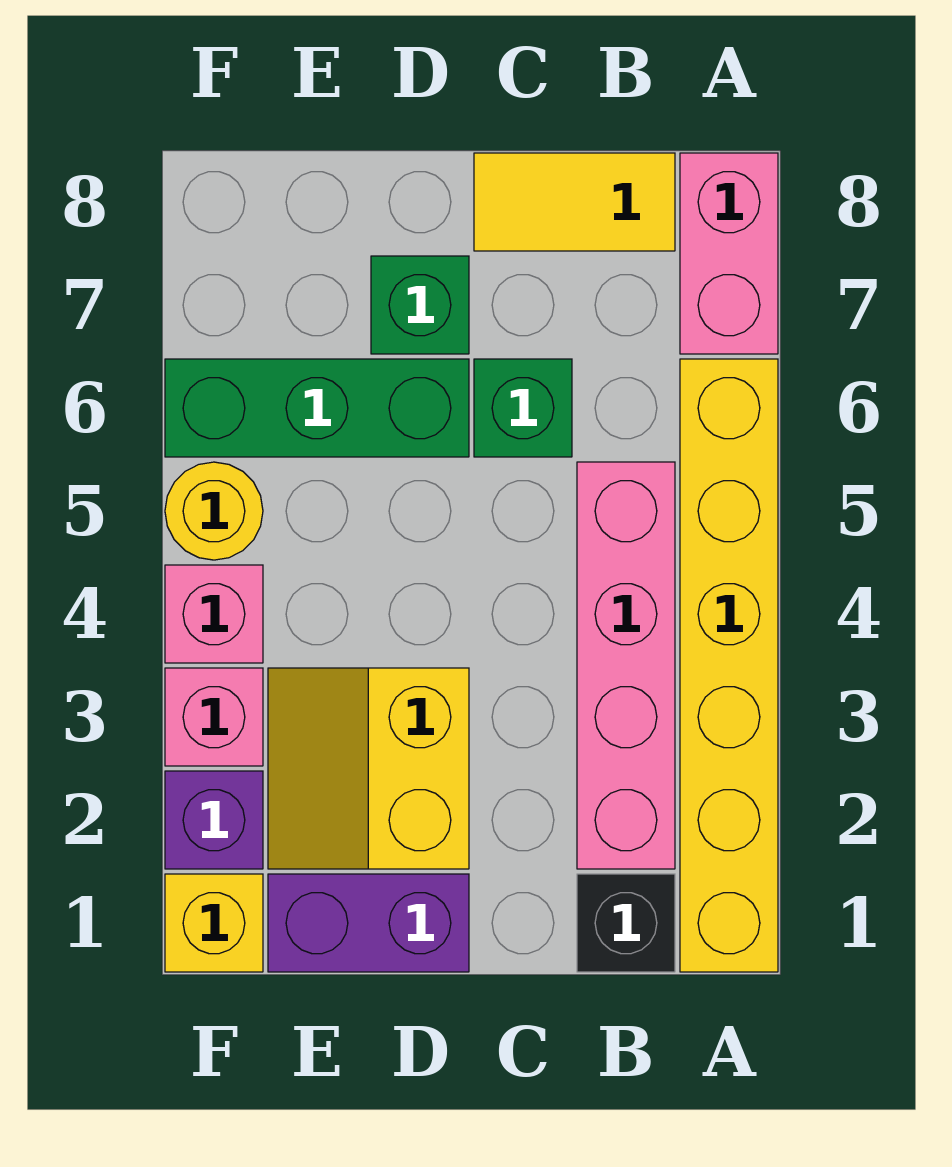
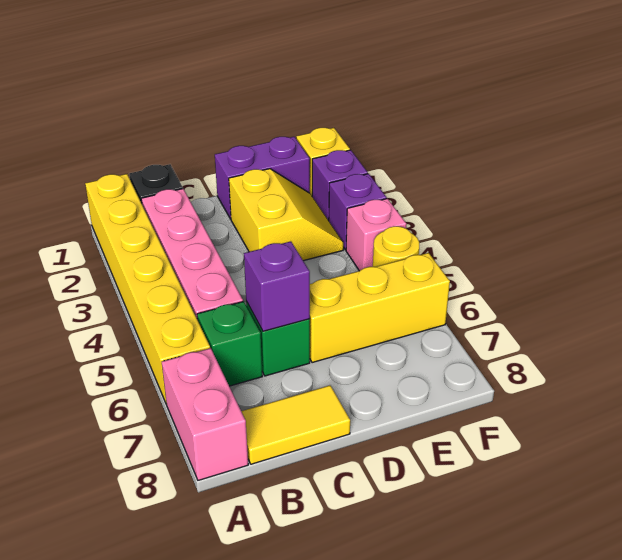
none -> purple brick C6 level 2
green brick D6:F6 level 1 -> yellow brick D6:F6 level 1
green brick D7 level 1 -> green brick B6 level 1
pink brick F3 level 1 -> purple brick F3 level 1

